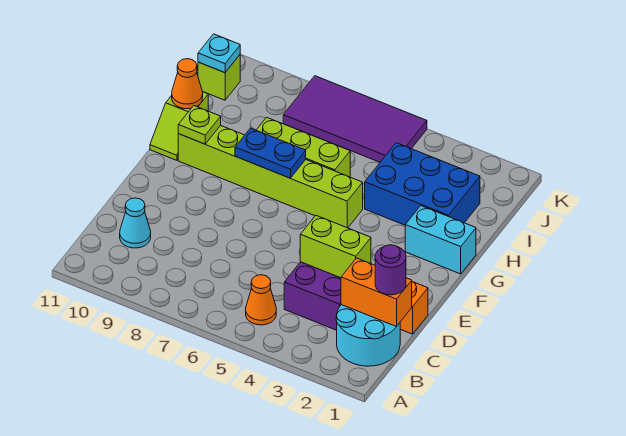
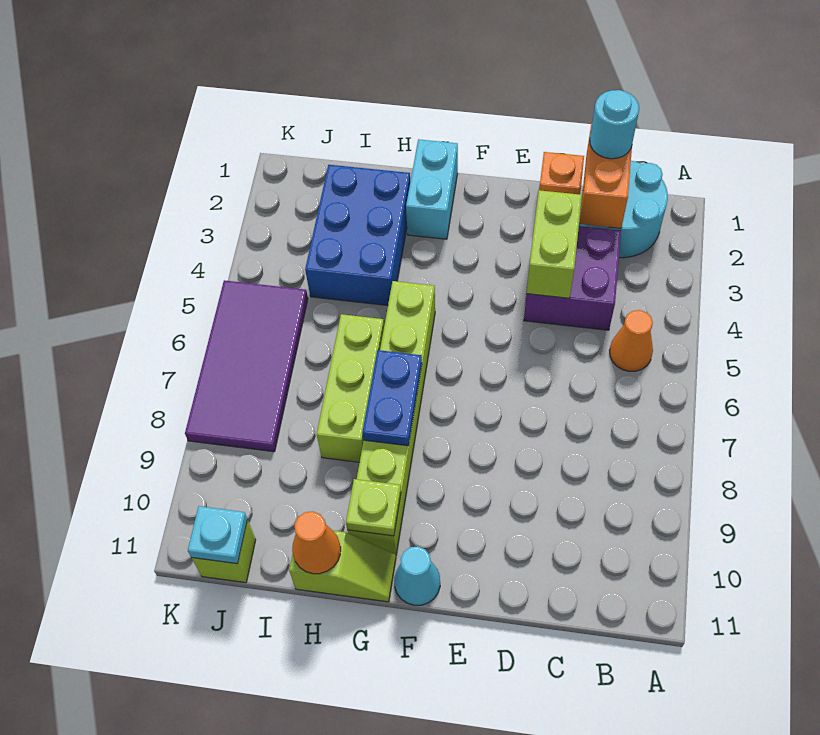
purple round brick C1 level 3 -> cyan round brick C1 level 3
cyan cone C10 level 1 -> cyan cone F11 level 1

